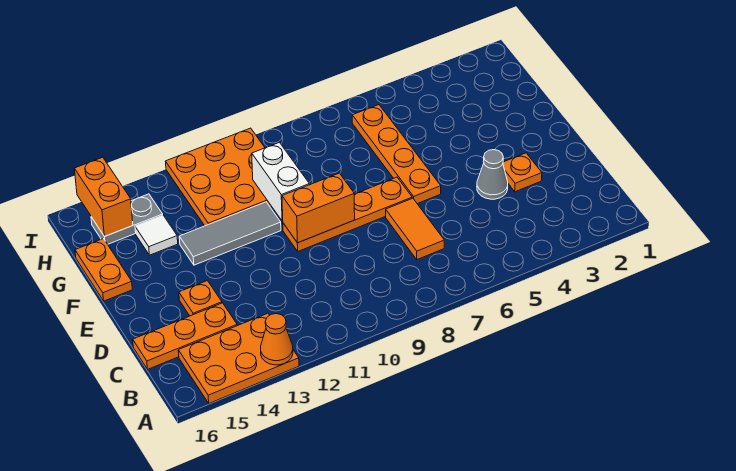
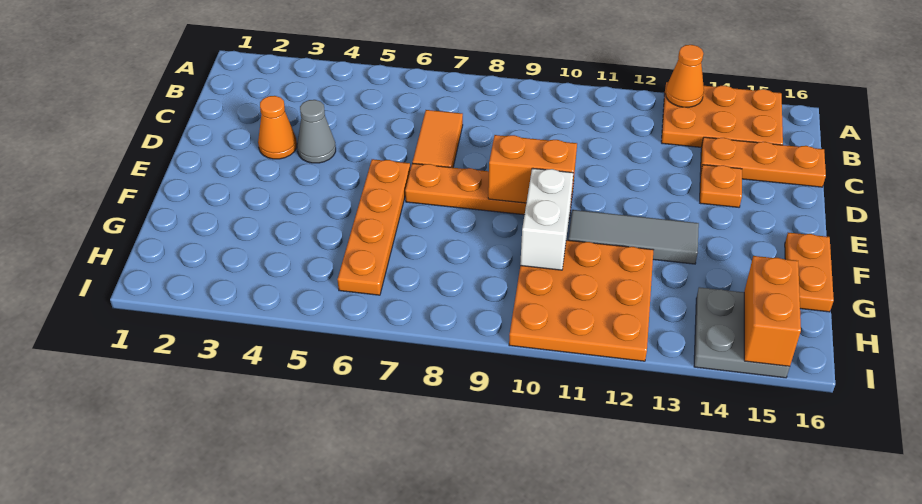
orange plate D3 level 1 -> orange cone D3 level 1
white tile G14 level 1 -> none
grey plate H14:H15 level 1 -> grey plate H14:I15 level 1

